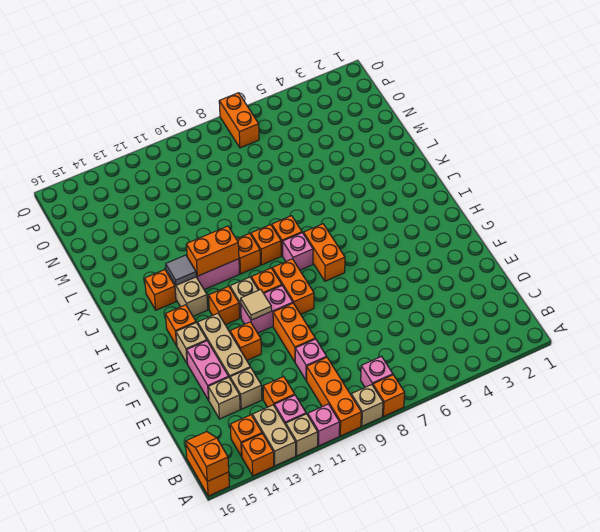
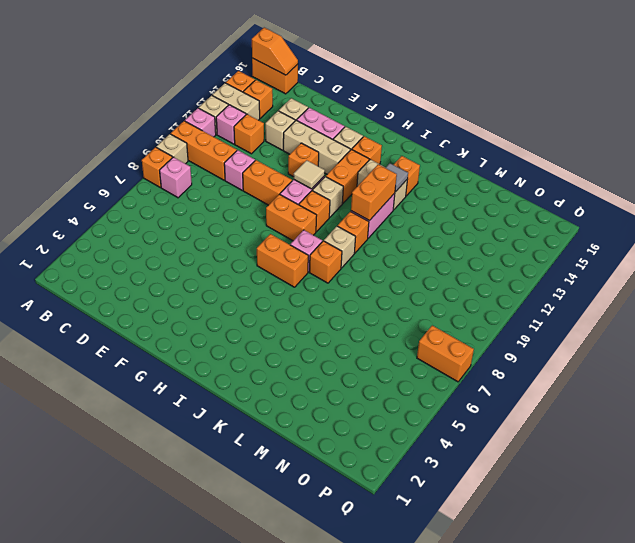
orange brick H12 level 1 -> orange brick H12:H13 level 1
orange brick J9 level 1 -> tan brick J9 level 1

